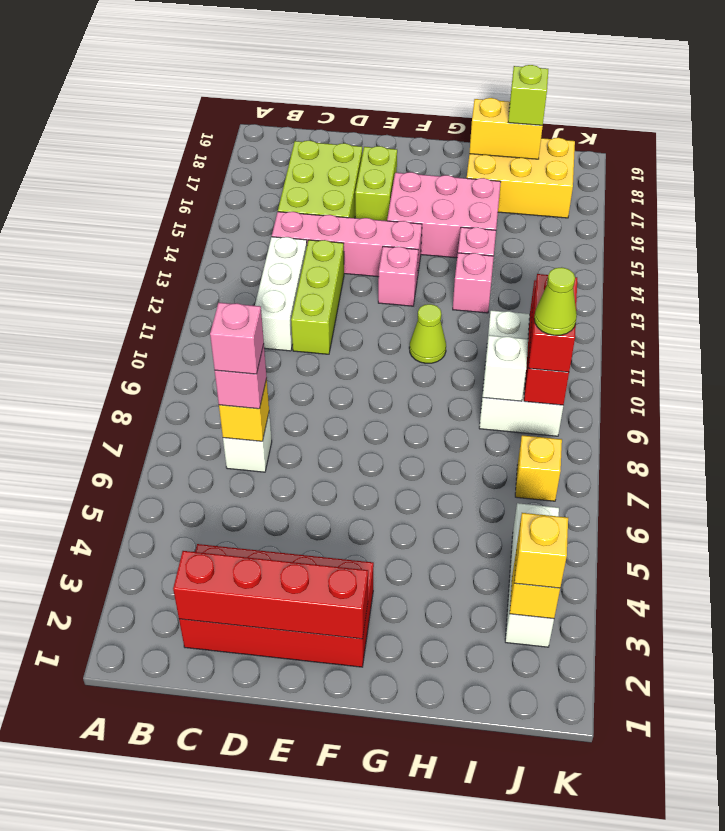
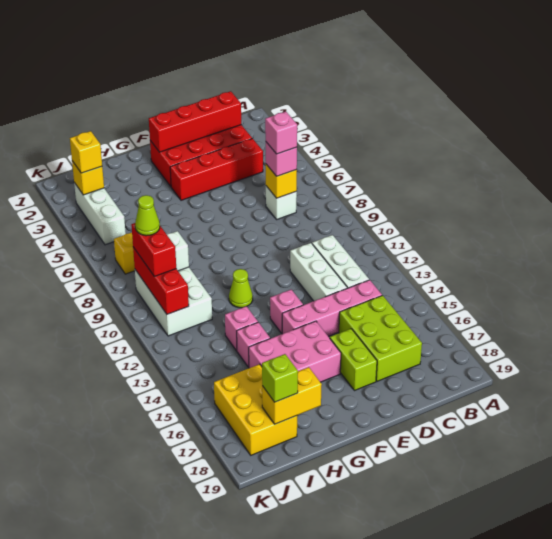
none -> red brick C4:F4 level 1
lime brick D11:D13 level 1 -> white brick D11:D13 level 1
yellow brick H17:J18 level 1 -> yellow brick I16:J18 level 1

